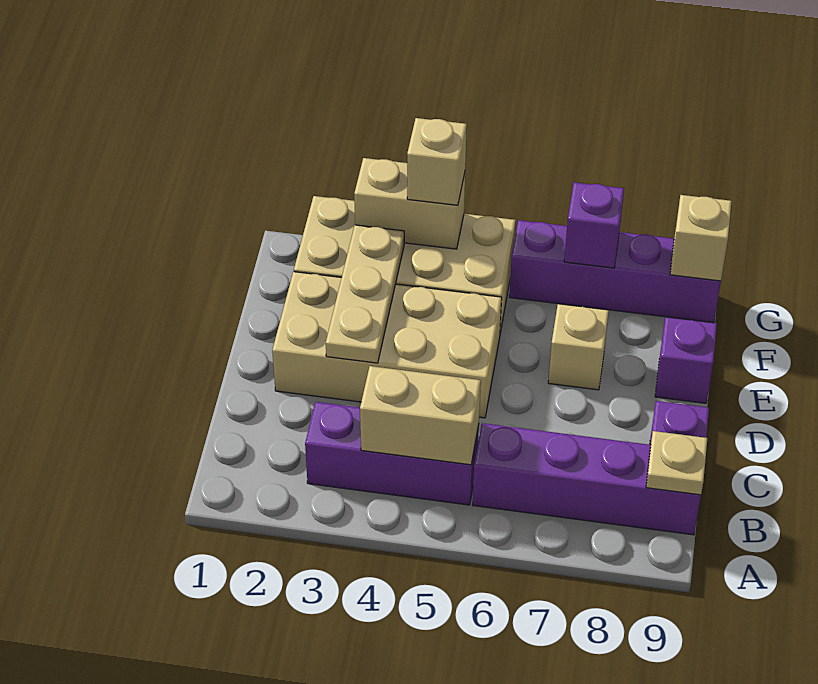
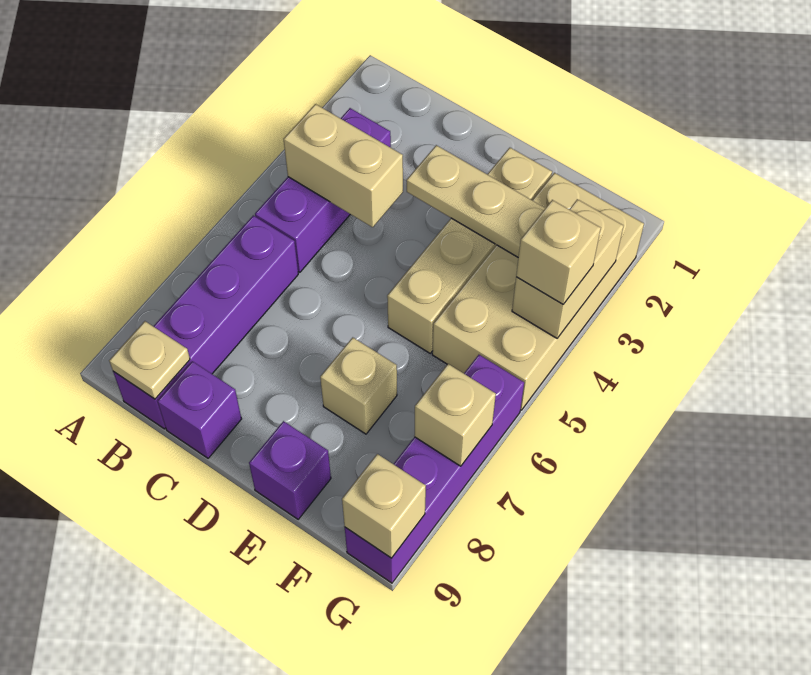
tan brick B4:B5 level 2 -> tan brick B4:C4 level 2
tan brick D2:E5 level 1 -> tan brick E2:E5 level 1
purple brick G7 level 2 -> tan brick G7 level 2

